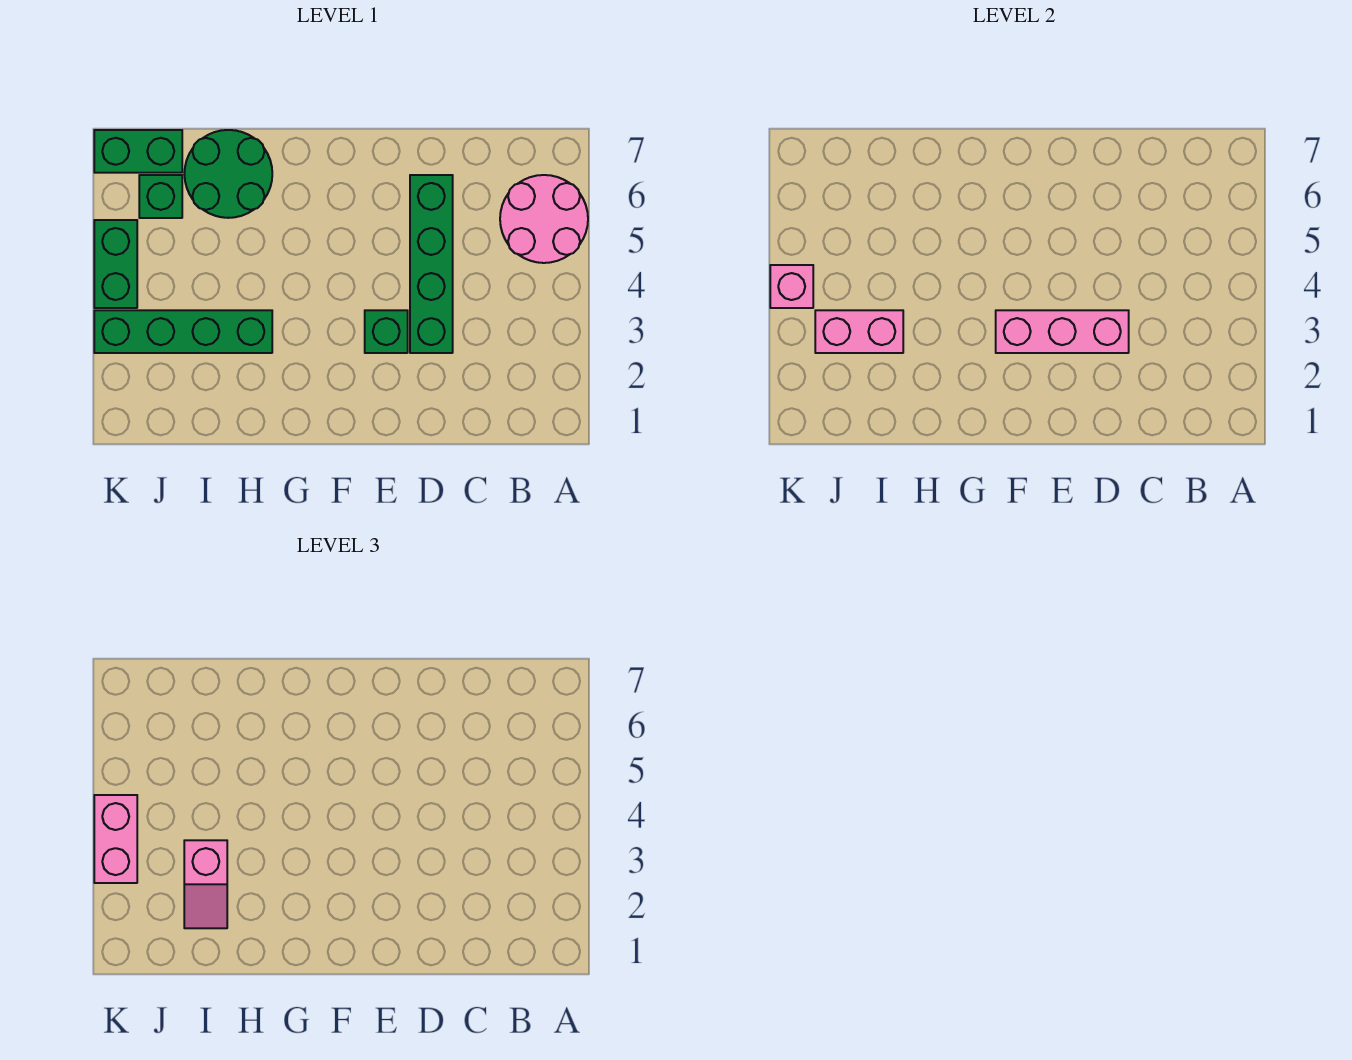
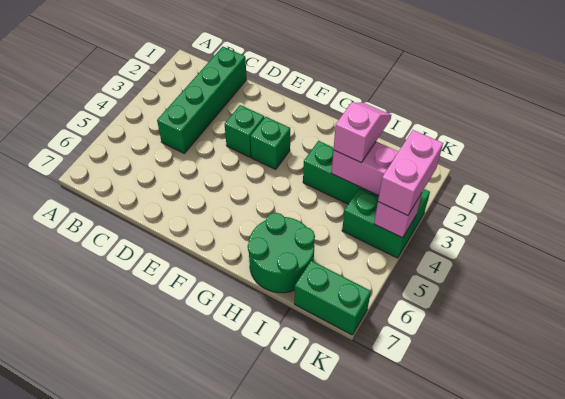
pink round brick A5:B6 level 1 -> none
green brick D3:D6 level 1 -> green brick C1:C4 level 1
pink brick D3:F3 level 2 -> none
green brick J6 level 1 -> green brick F3 level 1
green brick K4:K5 level 1 -> green brick J4:K4 level 1

